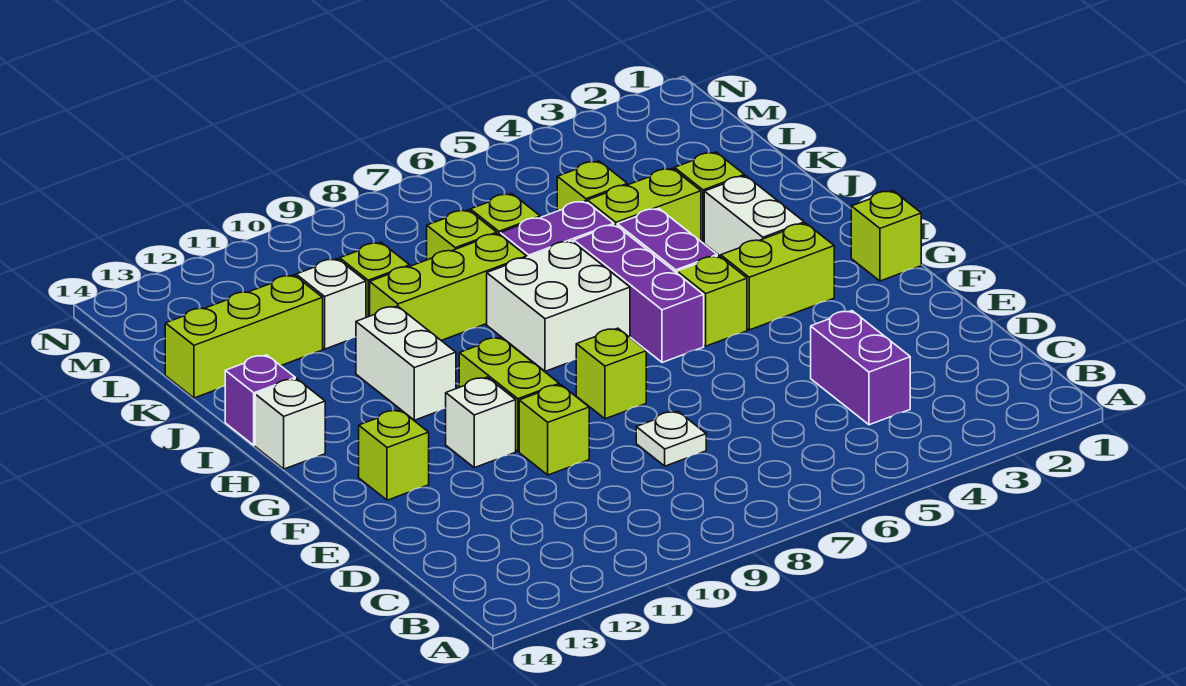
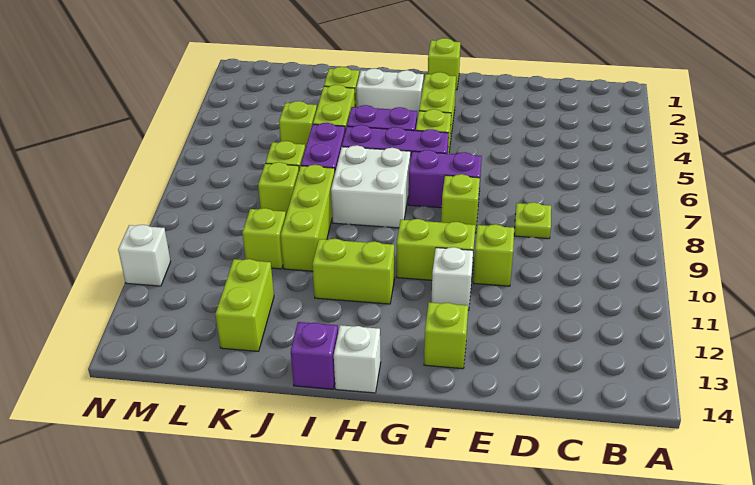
purple brick C4:D4 level 1 -> purple brick F7:G7 level 1
white plate D8 level 1 -> lime plate D8 level 1
white brick H11:I11 level 1 -> lime brick H11:I11 level 1
white brick K11 level 1 -> white brick N11 level 1
lime brick K12:K14 level 1 -> lime brick K12:K13 level 1

